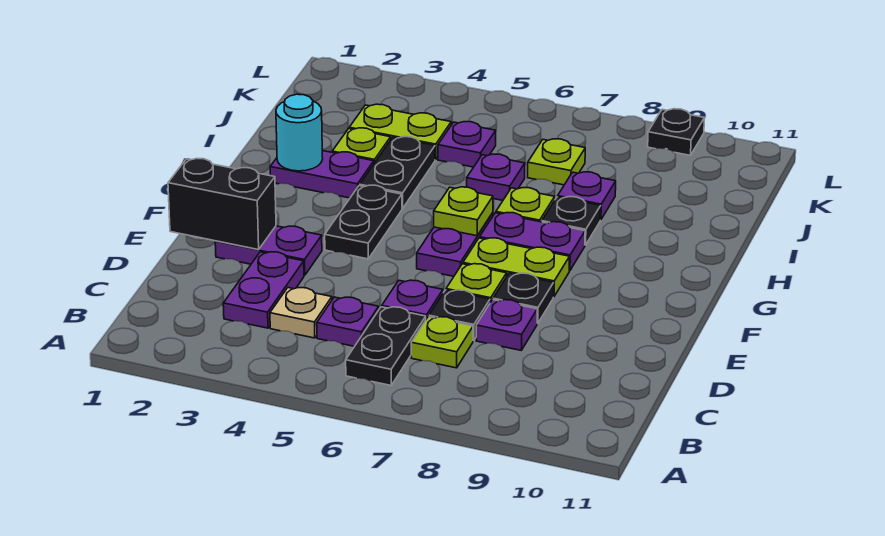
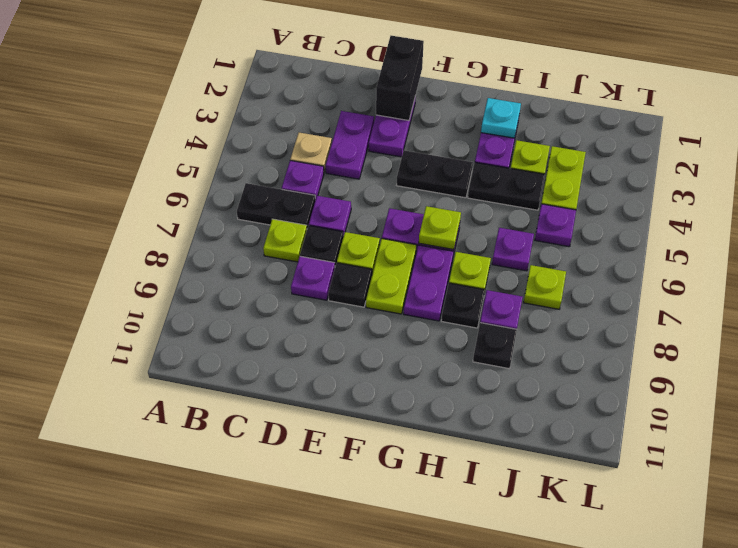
purple plate C3:D3 level 1 -> purple plate D3:D4 level 1
cyan round brick H2 level 2 -> cyan plate H2 level 2
black plate L9 level 1 -> black plate I9 level 1

